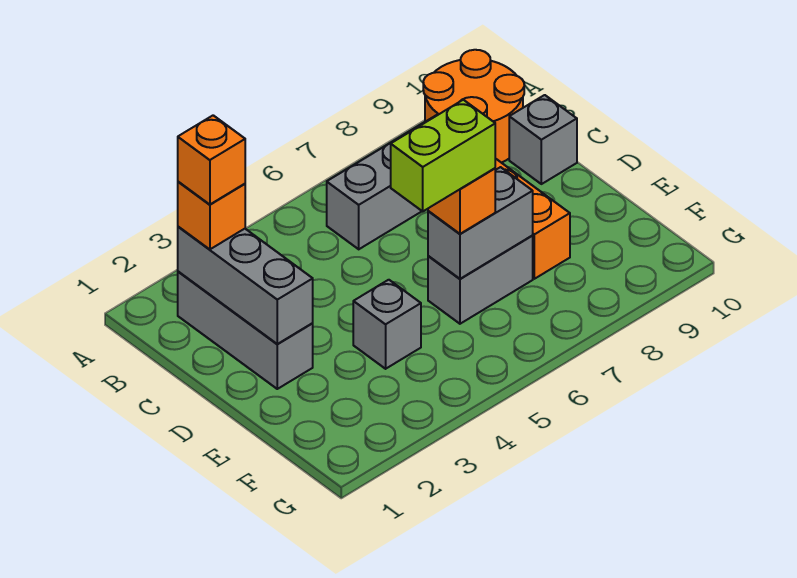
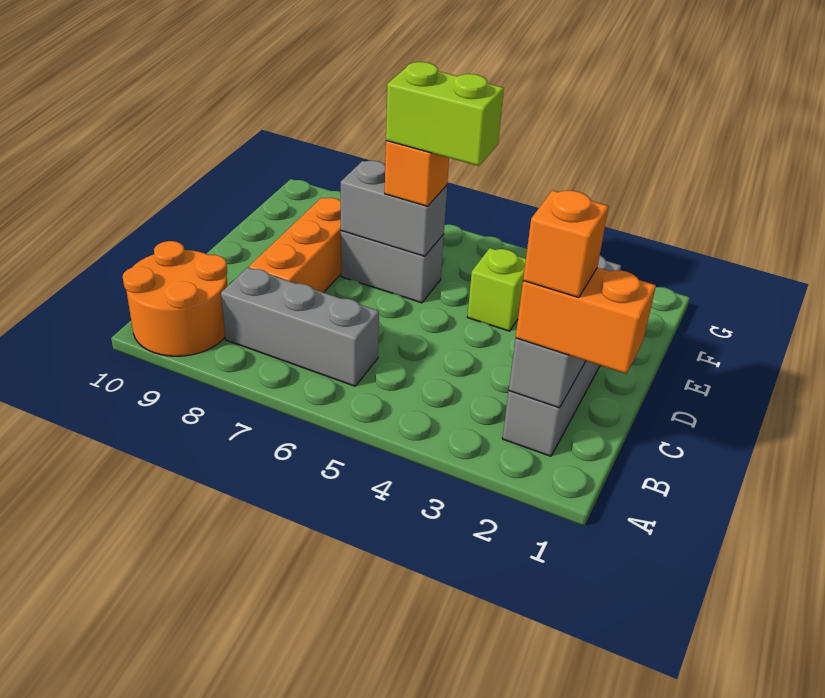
orange brick B2 level 3 -> orange brick B1:B2 level 3
grey brick C10 level 1 -> none
grey brick E4 level 1 -> lime brick E4 level 1

